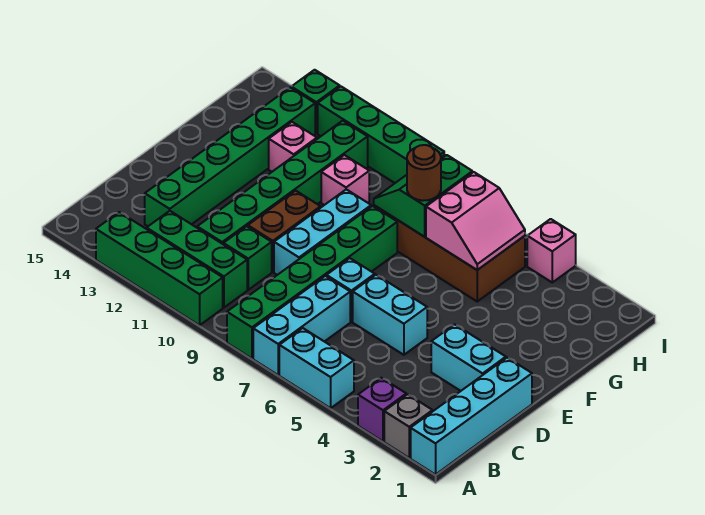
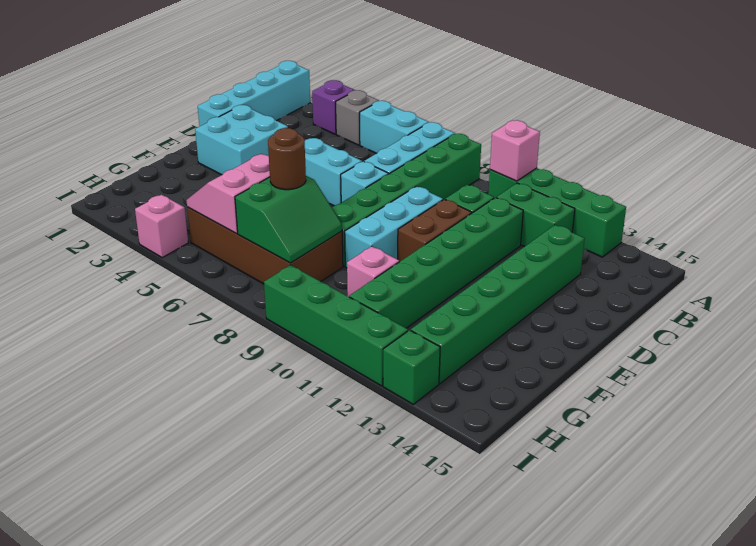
grey brick A2 level 1 -> grey brick A4 level 1
green brick B10:B12 level 1 -> green brick B11:B12 level 1
cyan brick D2:D3 level 1 -> cyan brick D2:E3 level 1
pink brick G12 level 1 -> pink brick A10 level 2

